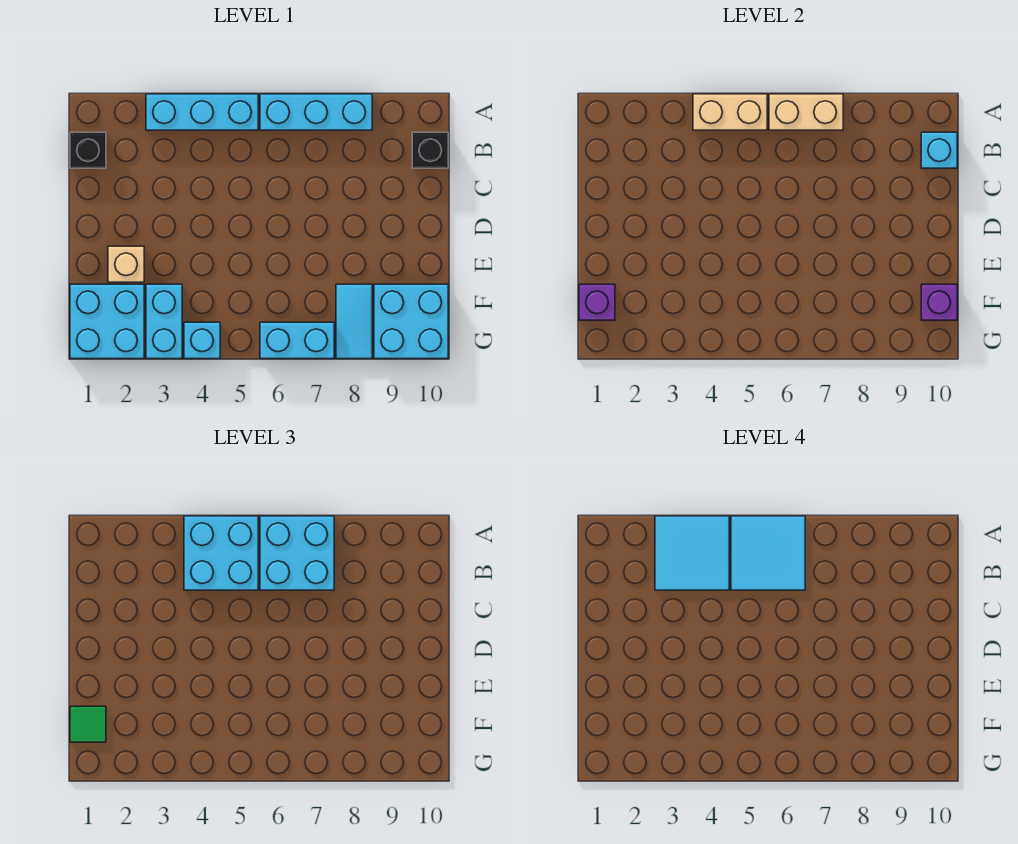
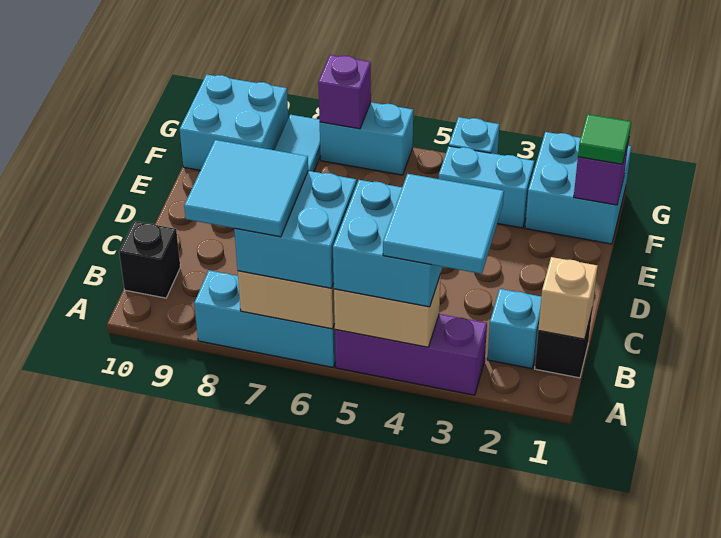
cyan brick A3:A5 level 1 -> purple brick A3:A5 level 1
cyan tile A5:B6 level 4 -> cyan tile A7:B8 level 4
cyan brick B10 level 2 -> cyan brick B2 level 1
tan brick E2 level 1 -> tan brick B1 level 2
cyan brick F3:G3 level 1 -> cyan brick F3:F4 level 1
purple brick F10 level 2 -> purple brick G7 level 2

